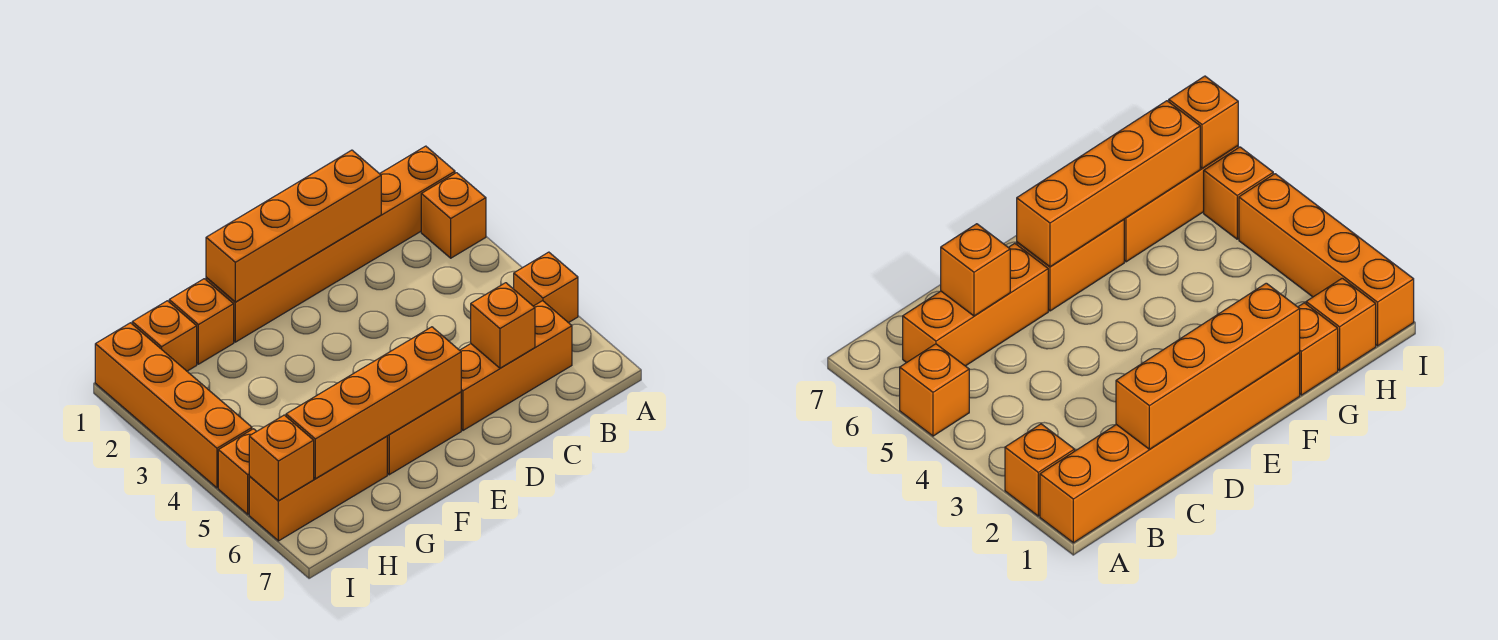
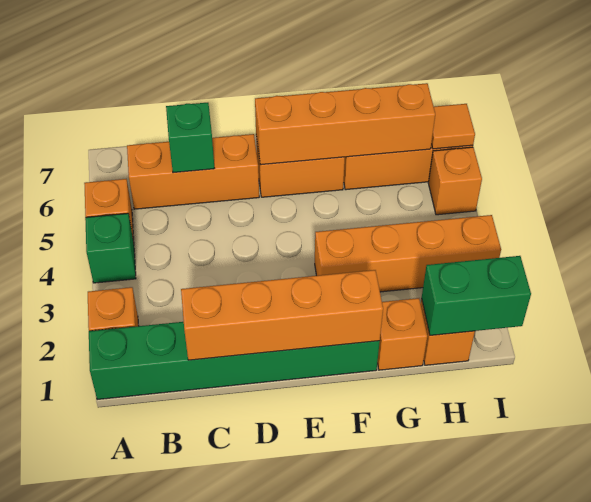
orange brick A1:F1 level 1 -> green brick A1:F1 level 1
none -> green brick A4 level 1
orange brick C6 level 2 -> green brick C6 level 2
none -> green brick H1:I1 level 2
orange brick I1:I4 level 1 -> orange brick F3:I3 level 1
orange brick I6 level 2 -> orange tile I6 level 2

